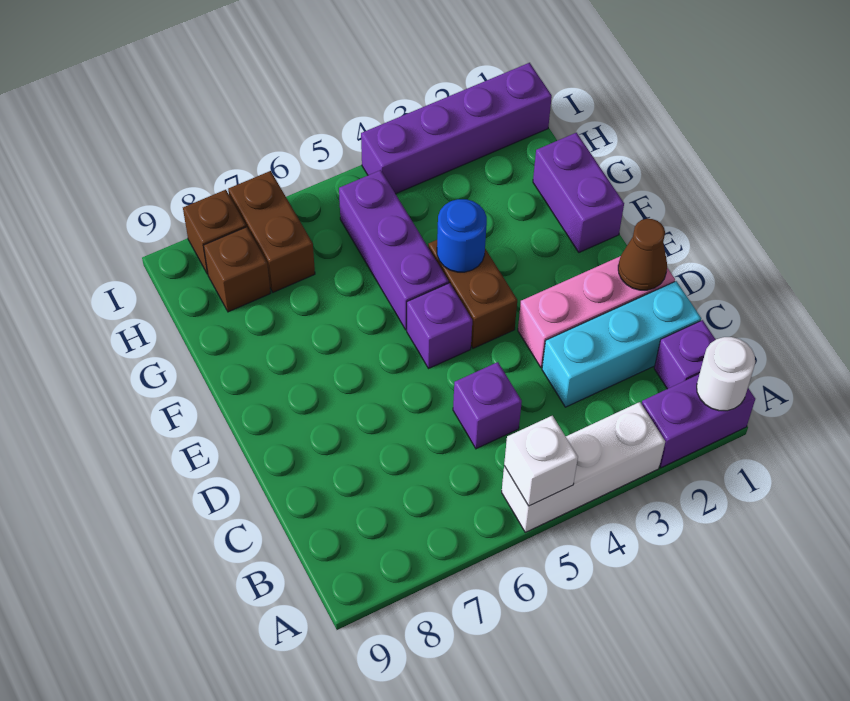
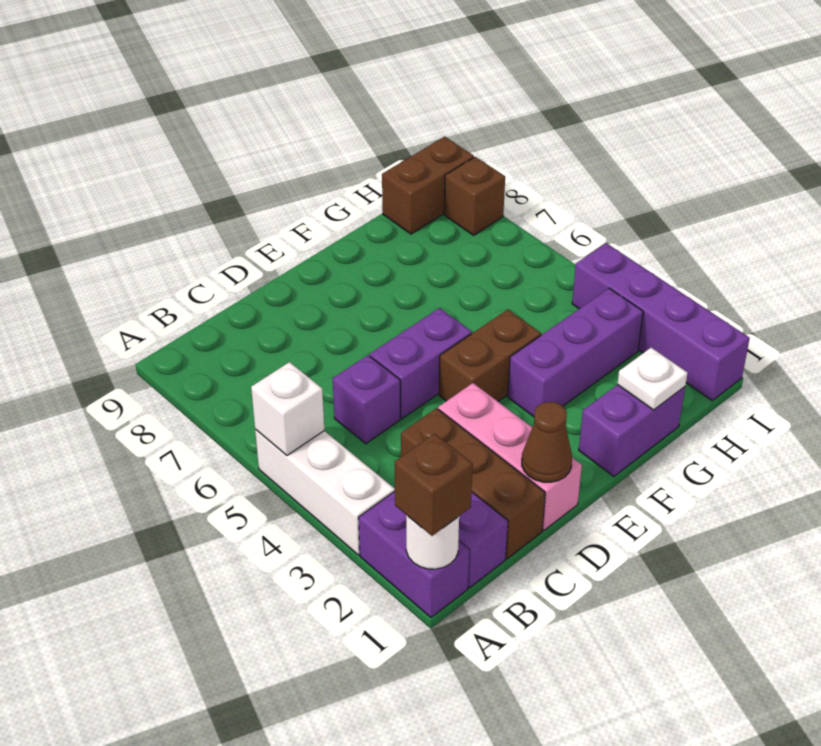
cyan brick C1:C3 level 1 -> brown brick C1:C3 level 1
purple brick E5 level 1 -> purple brick D5:E5 level 1
blue round brick F4 level 2 -> none
purple brick F5:H5 level 1 -> purple brick F3:H3 level 1
none -> white plate G1 level 2
brown brick H7:I7 level 1 -> brown brick H9:I9 level 1
brown brick H8 level 1 -> brown brick A1 level 3

